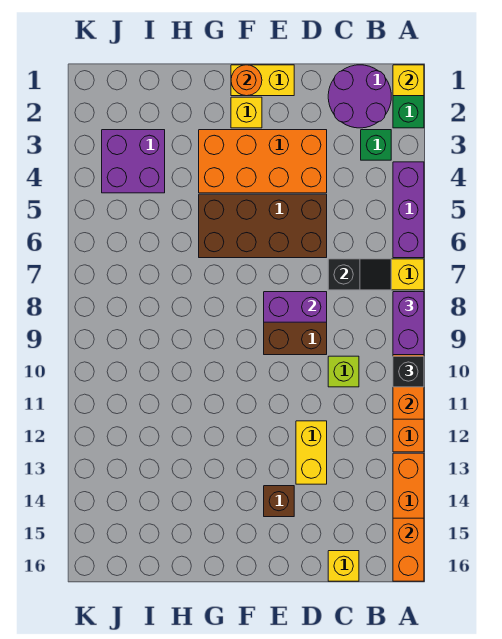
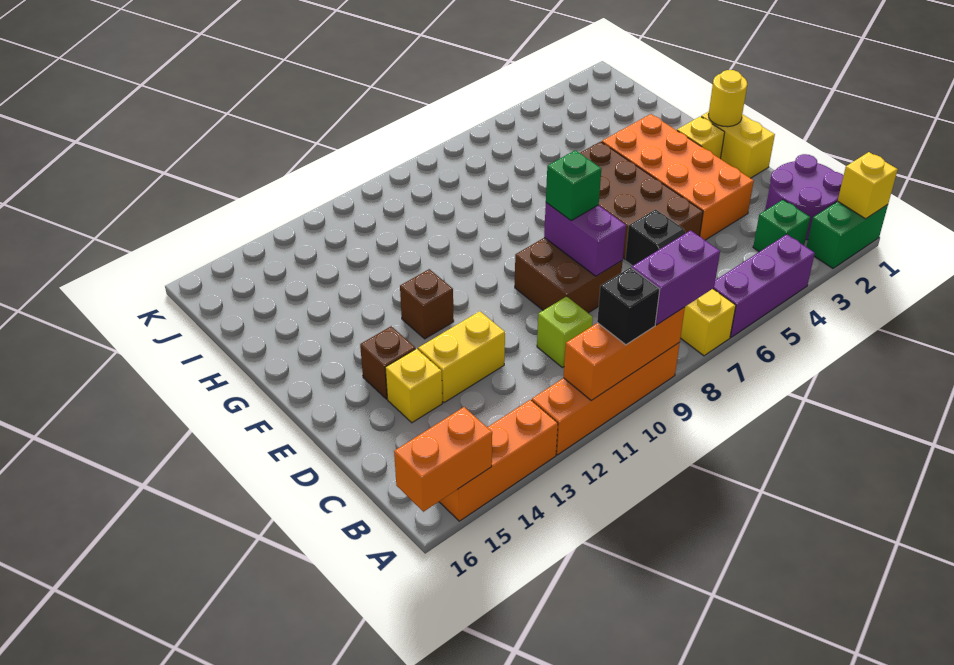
yellow brick C16 level 1 -> yellow brick D14 level 1
none -> green brick E8 level 3
orange round brick F1 level 2 -> yellow round brick F1 level 2
none -> brown brick F12 level 1
purple brick I3:J4 level 1 -> none

